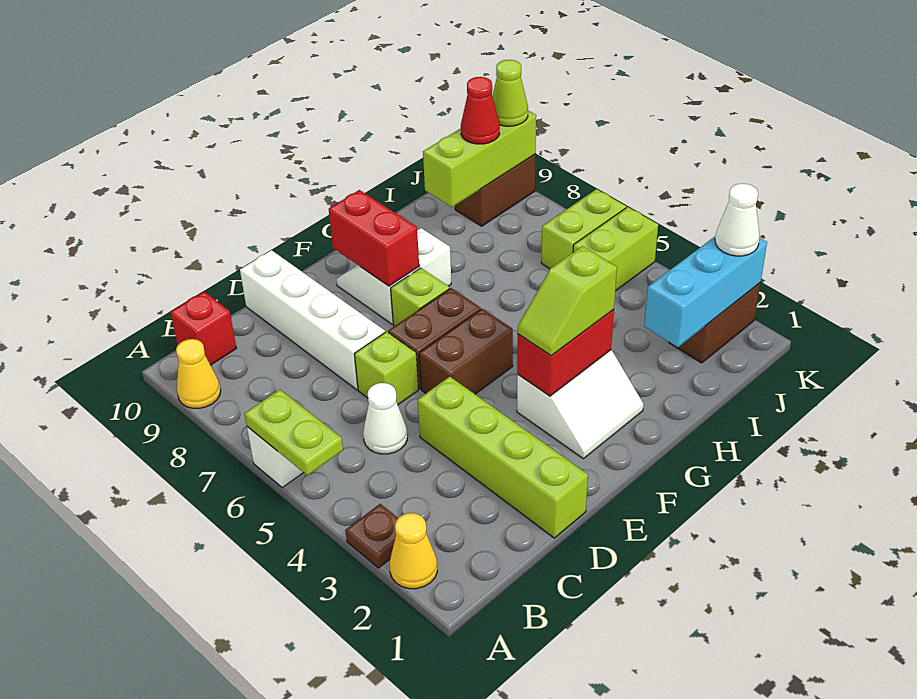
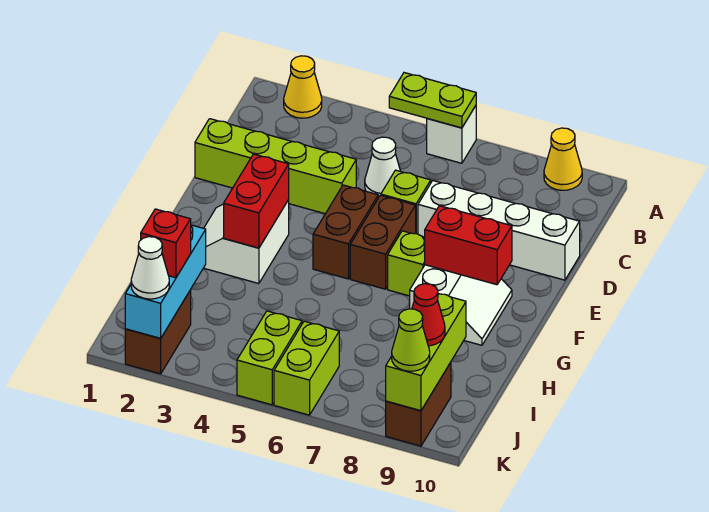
brown plate A3 level 1 -> none
red brick B10 level 1 -> red brick J2 level 3
lime slope F3:G3 level 3 top G -> none

